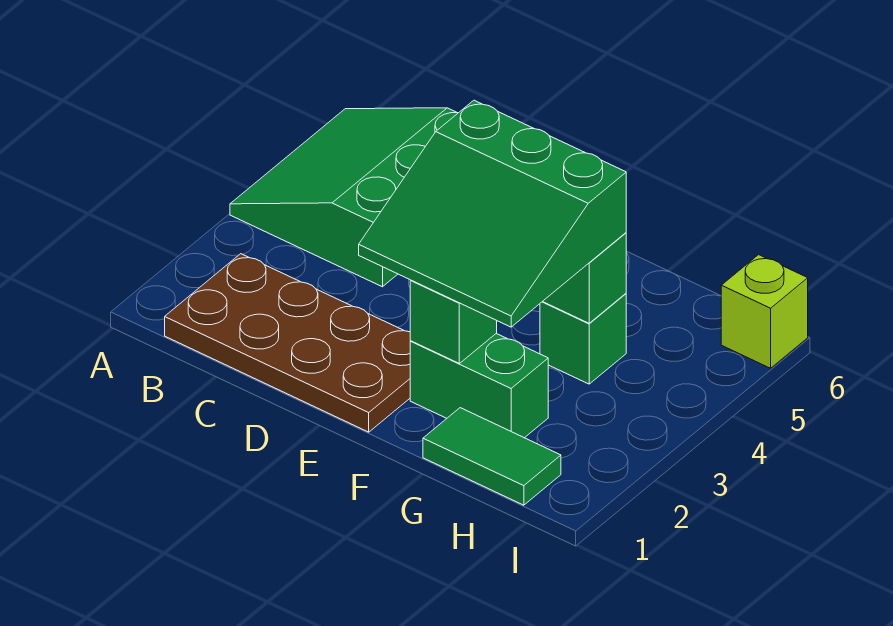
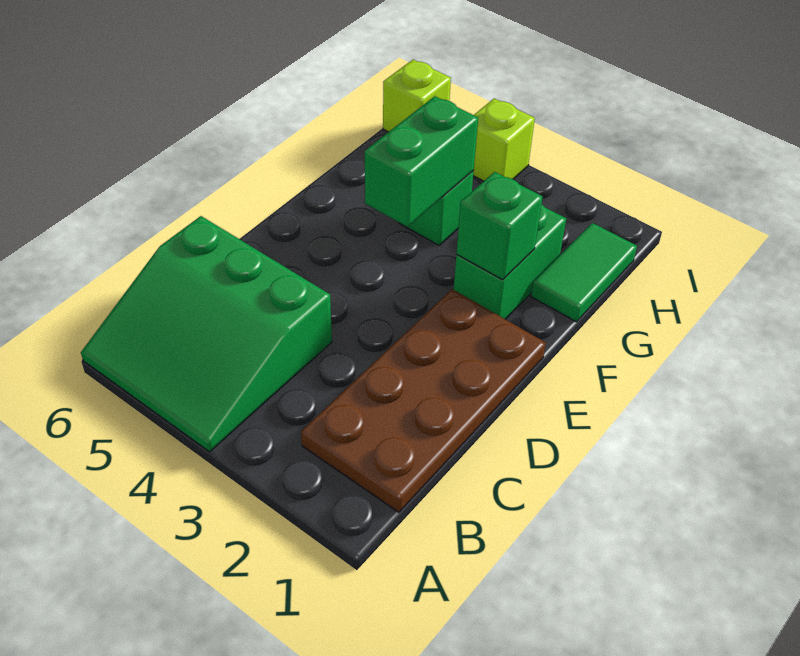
green slope E2:G4 level 3 top 4 -> none
none -> lime brick I4 level 1

